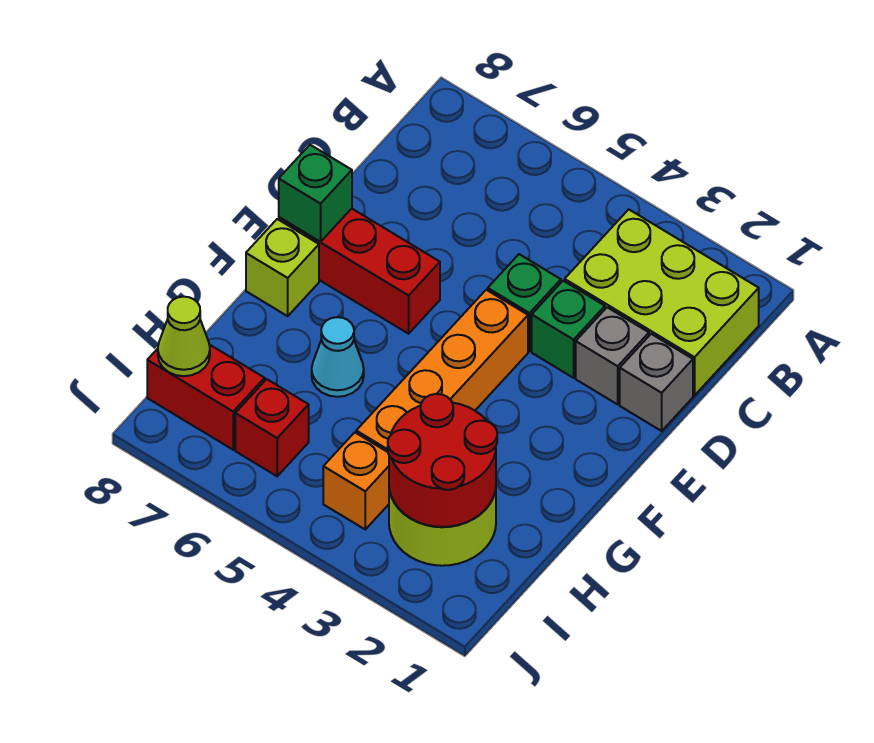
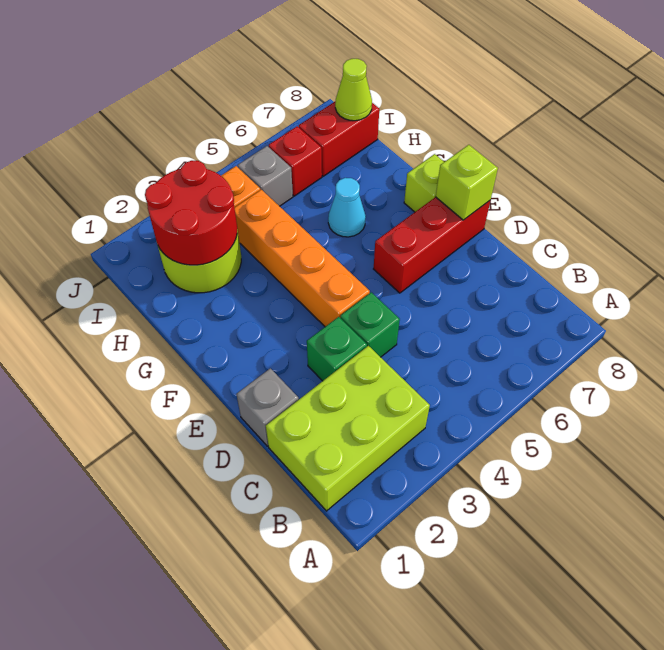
grey brick D2 level 1 -> grey brick I5 level 1
green brick E8 level 2 -> lime brick E8 level 2

